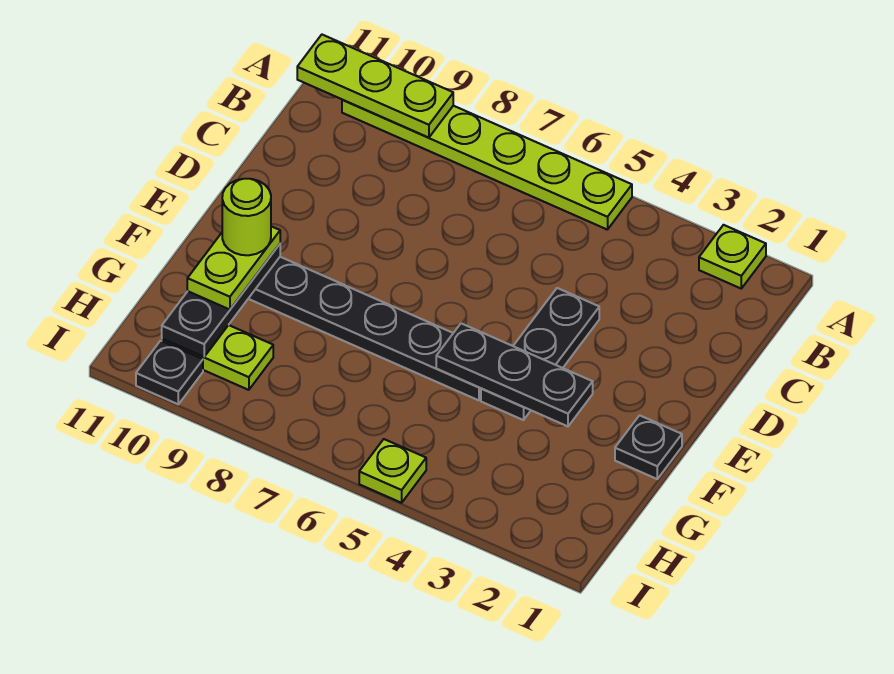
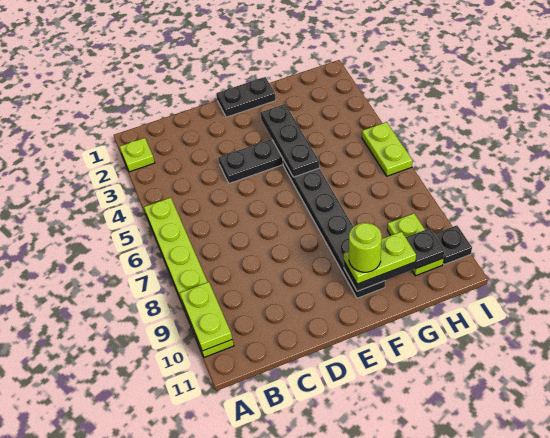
lime plate A9:A11 level 2 -> lime plate A9:A10 level 2
black plate F1 level 1 -> black plate E1:F1 level 1
lime plate I5 level 1 -> lime plate I5:I6 level 1

